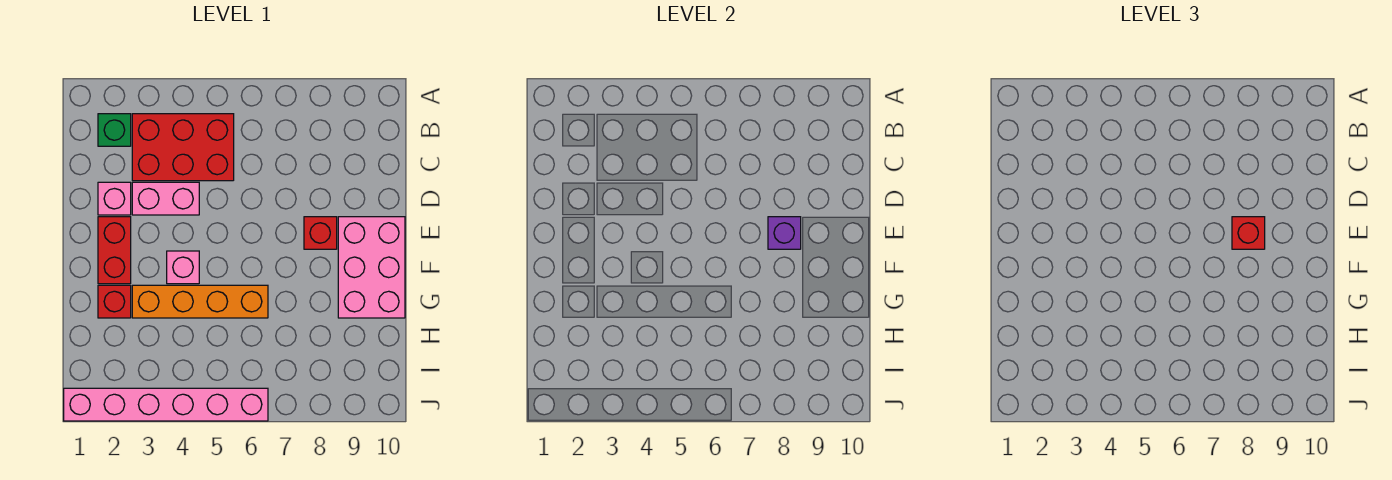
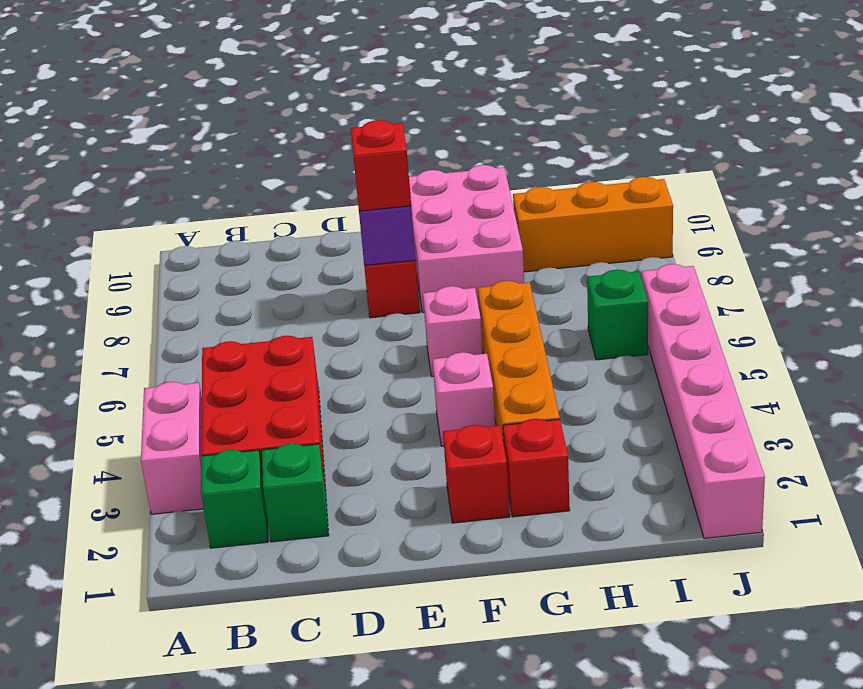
none -> green brick C2 level 1
pink brick D2 level 1 -> pink brick F6 level 1
pink brick D3:D4 level 1 -> pink brick A3:A4 level 1
red brick E2:F2 level 1 -> red brick F2 level 1
pink brick E9:G10 level 1 -> pink brick F8:G10 level 1
none -> orange brick H9:J9 level 1
none -> green brick I6 level 1

